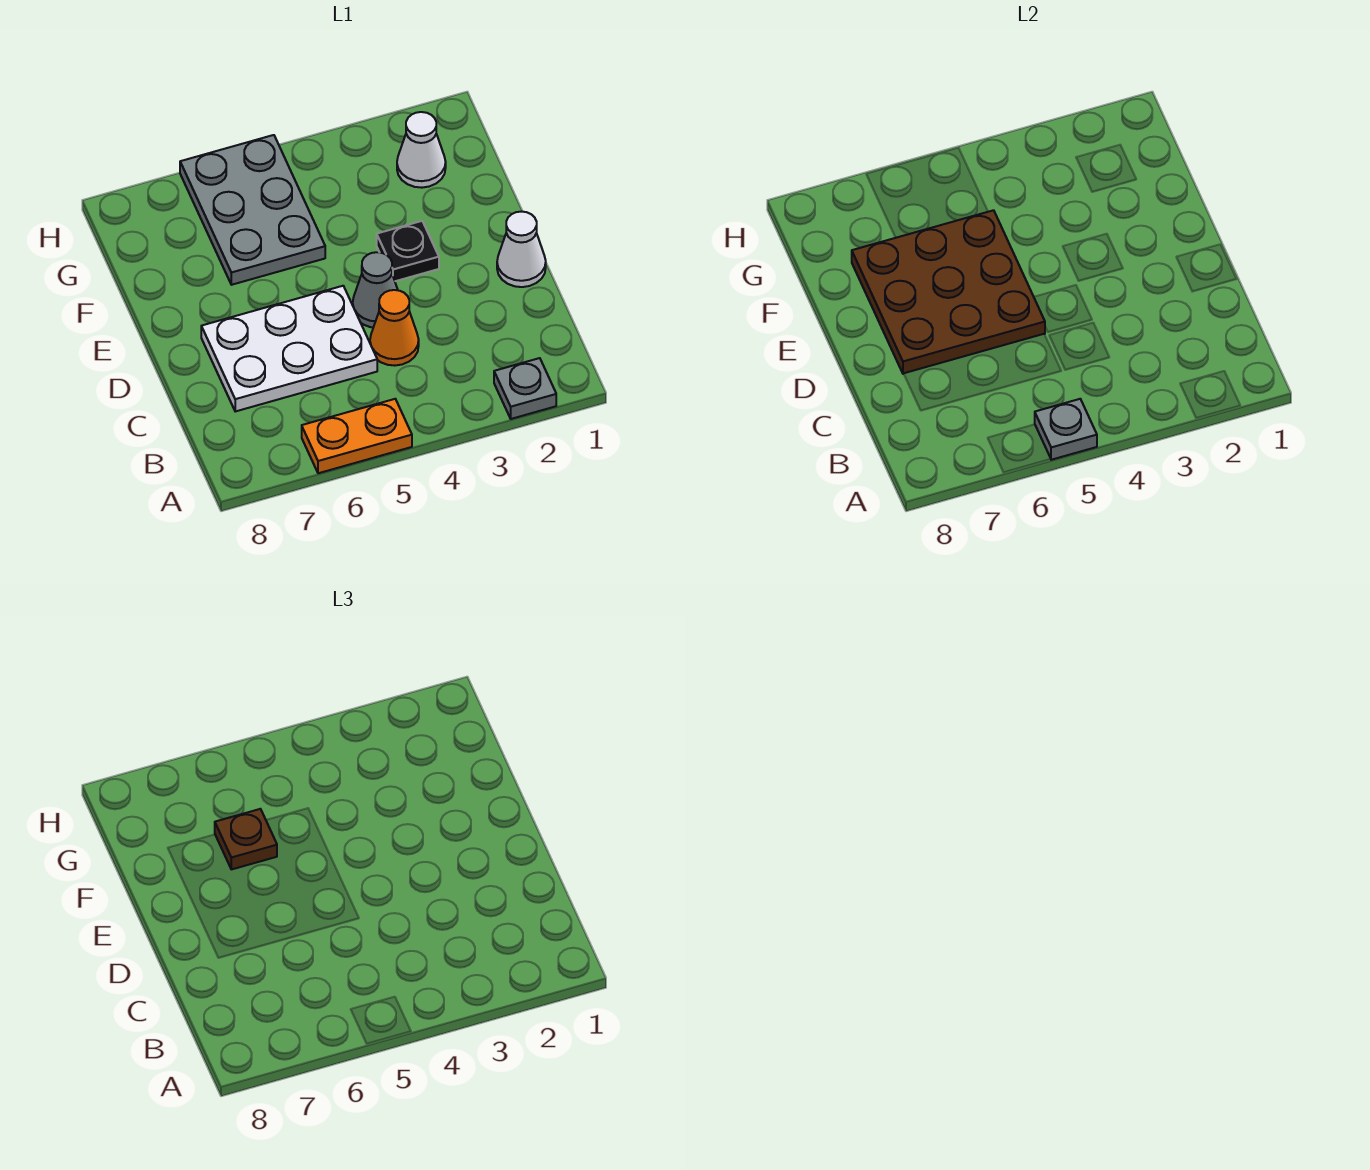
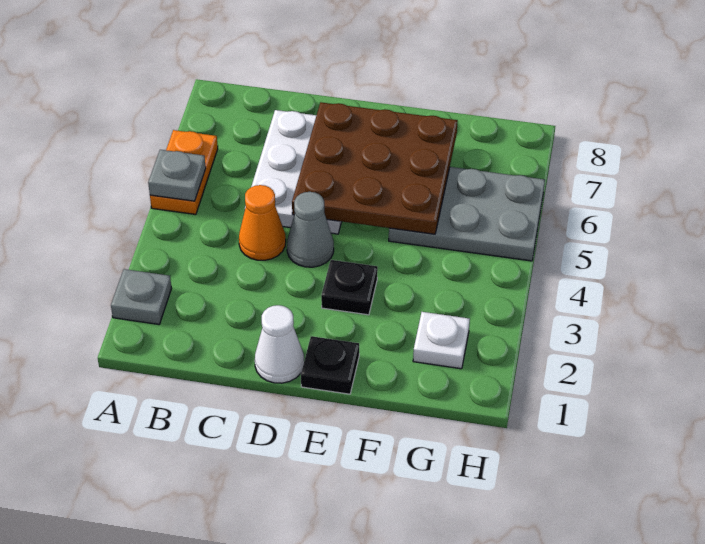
none -> black plate E1 level 1
brown plate F6 level 3 -> none
white cone G2 level 1 -> white plate G2 level 1

